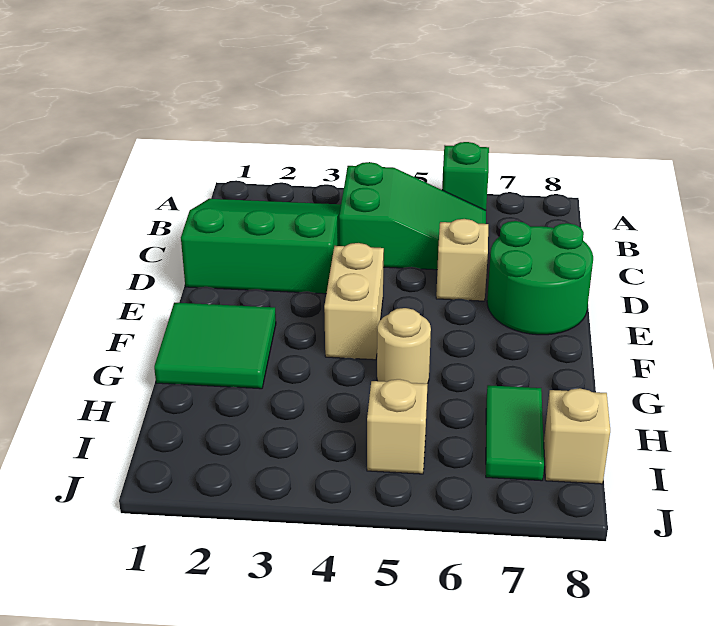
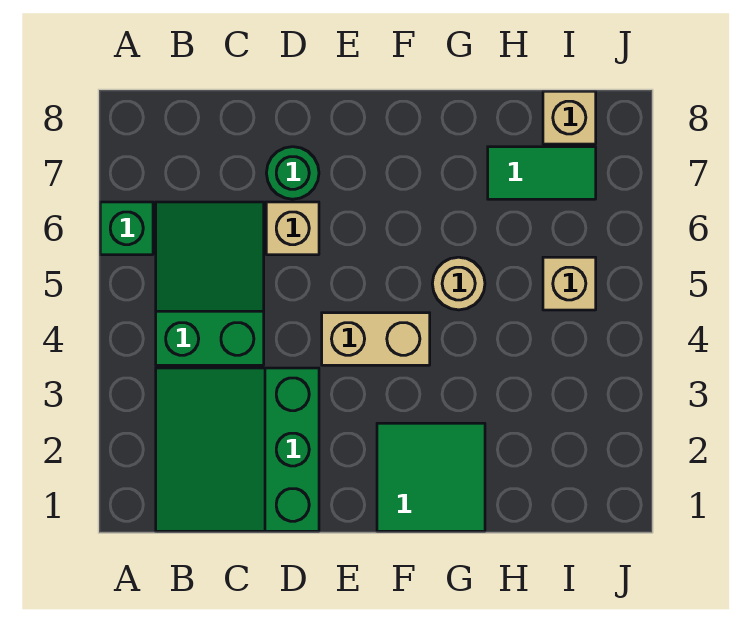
green round brick D7:E8 level 1 -> green round brick D7 level 1

